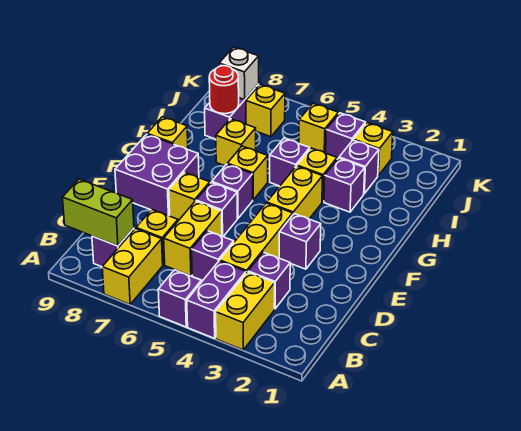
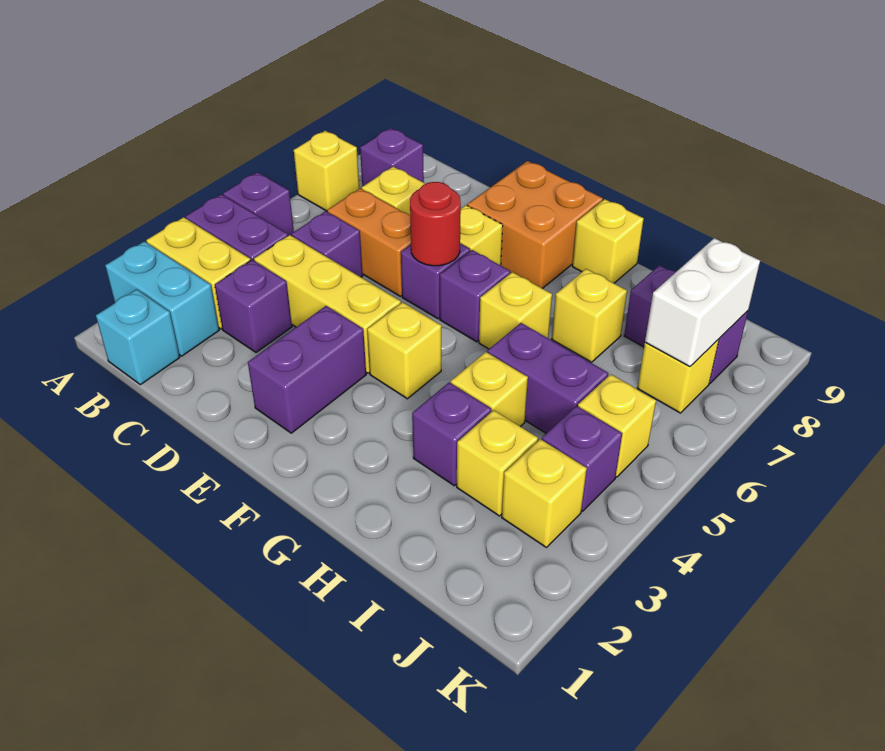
none -> cyan brick A2:B2 level 1
yellow brick A7:B7 level 1 -> yellow brick A7 level 1
none -> cyan brick B1 level 1
lime brick B8:B9 level 2 -> none
yellow brick C6:D6 level 1 -> orange brick C6:D6 level 1
purple brick E3 level 1 -> purple brick E2:E3 level 1
purple brick E8:F9 level 1 -> orange brick E8:F9 level 1
yellow brick F4:G4 level 1 -> yellow brick F4 level 1
purple brick H5 level 1 -> purple brick H5:I5 level 1
purple brick I3 level 1 -> yellow brick I3 level 1
red round brick I8 level 2 -> red round brick E6 level 2
white brick J8 level 2 -> white brick J7:J8 level 2

